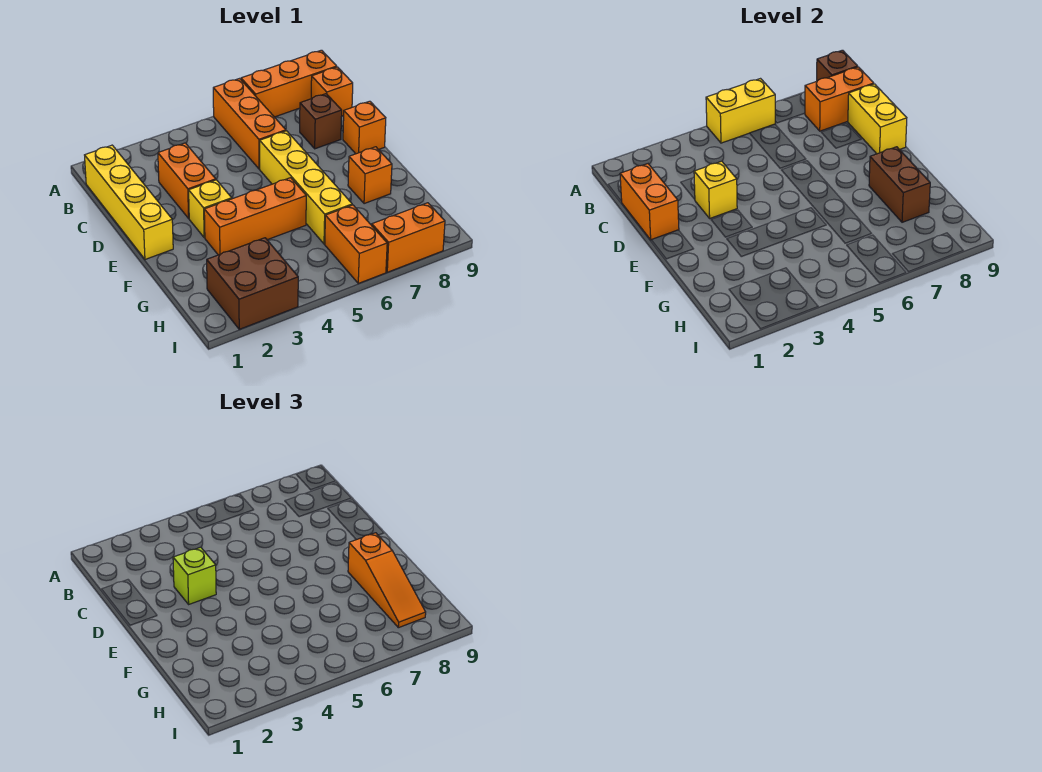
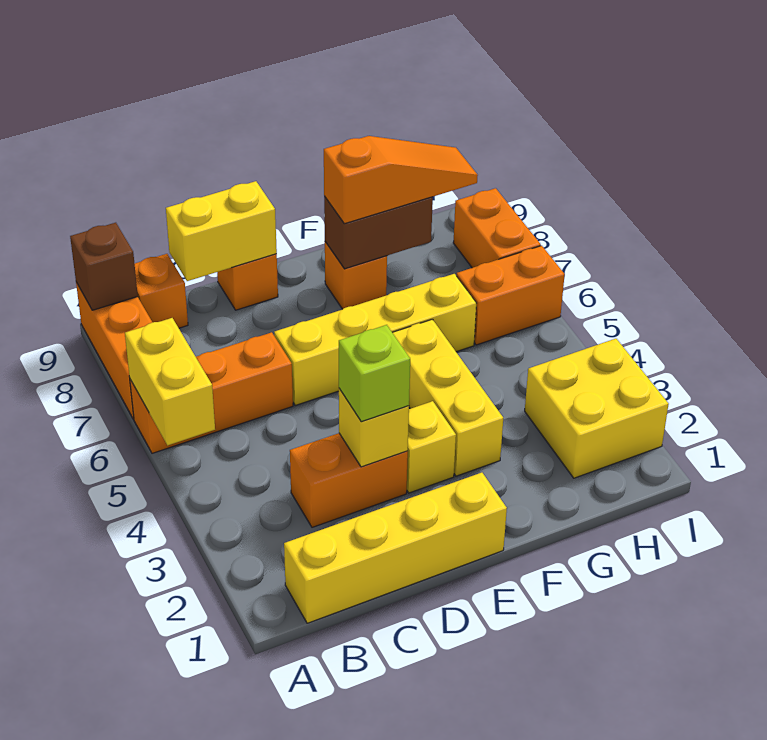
orange brick B8:B9 level 2 -> none
orange brick C1:D1 level 2 -> none
brown brick C8 level 1 -> none
orange brick F3:F5 level 1 -> yellow brick F3:F5 level 1
brown brick H2:I3 level 1 -> yellow brick H2:I3 level 1

